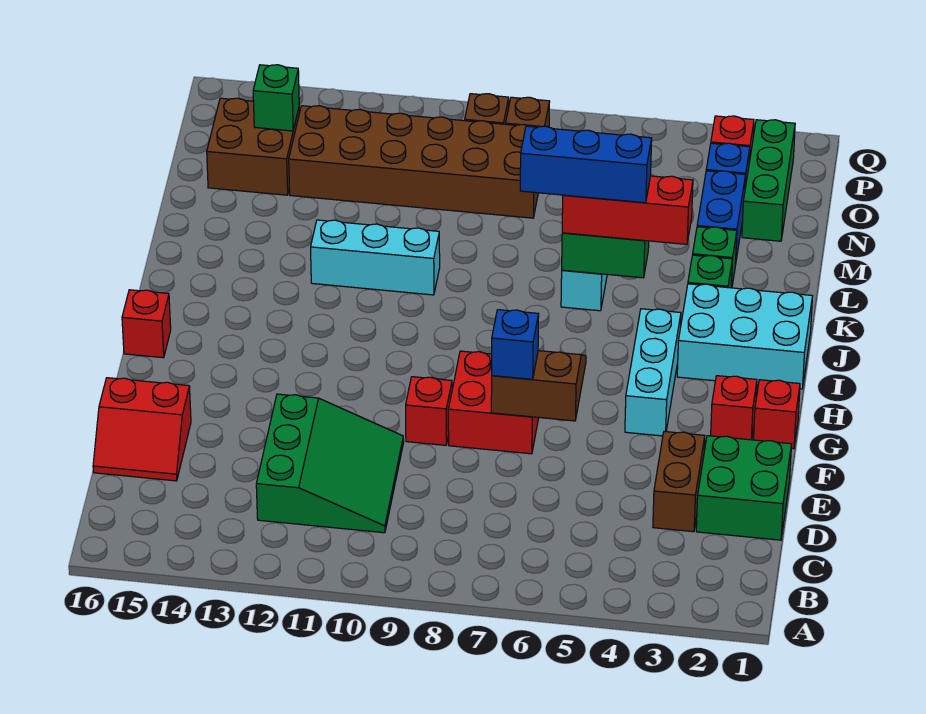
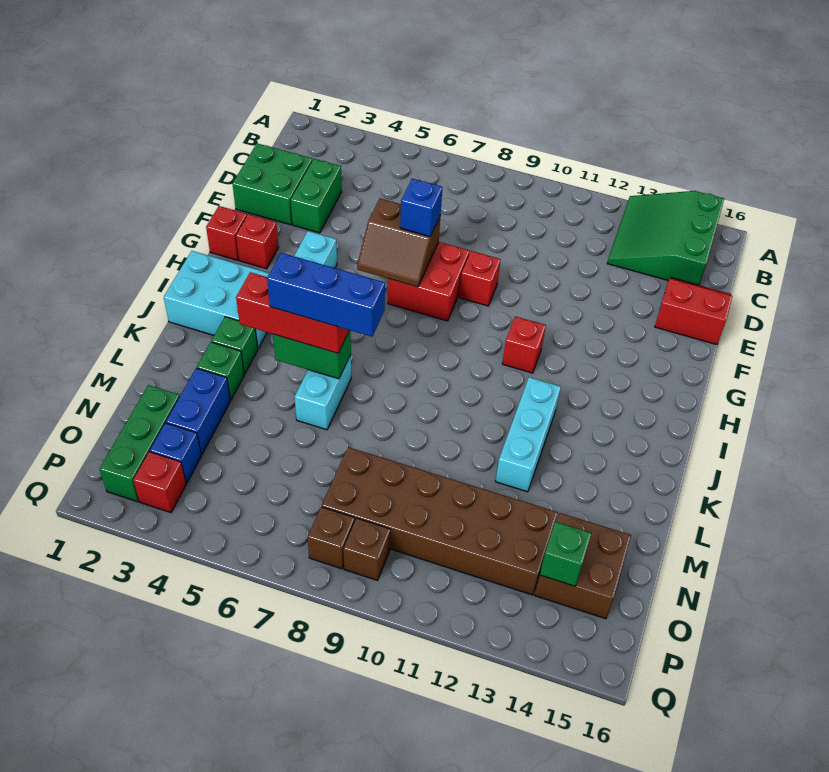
green slope C10:E12 level 1 top 12 -> green slope A13:C15 level 1 top 15
brown brick D3:E3 level 1 -> green brick D3:E3 level 1
red brick H16 level 1 -> red brick H11 level 1
cyan brick K10:K12 level 1 -> cyan brick J12:L12 level 1

